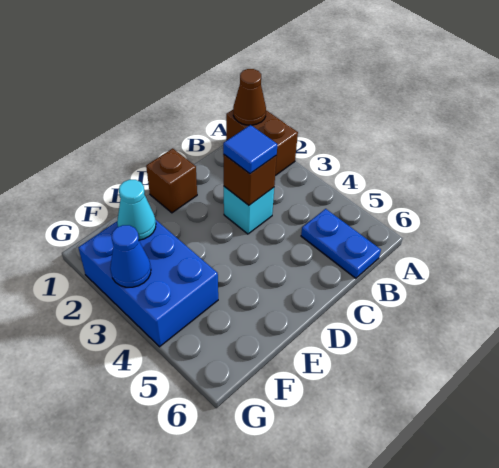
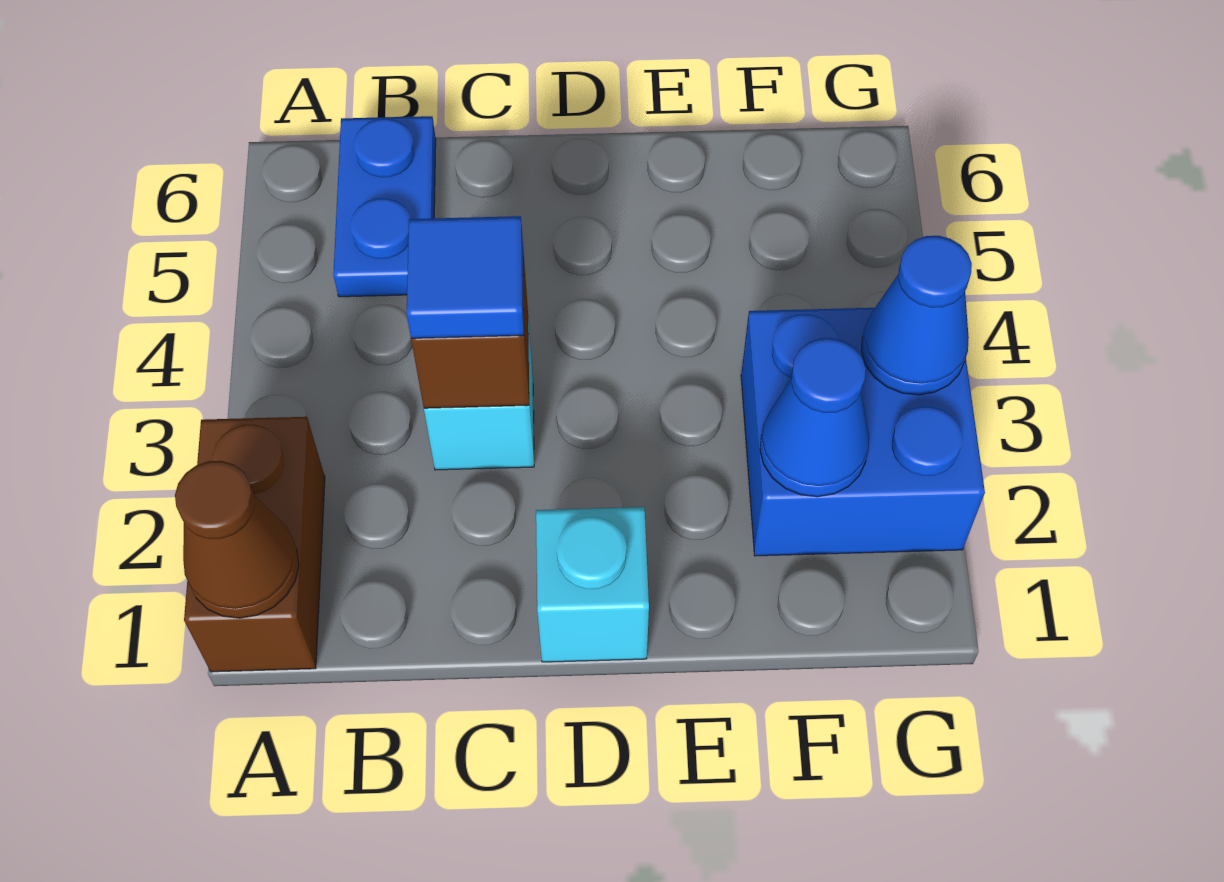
brown brick D1 level 1 -> cyan brick D1 level 1
blue brick F2:G4 level 1 -> blue brick F2:G3 level 1
cyan cone F2 level 2 -> blue cone F2 level 2

